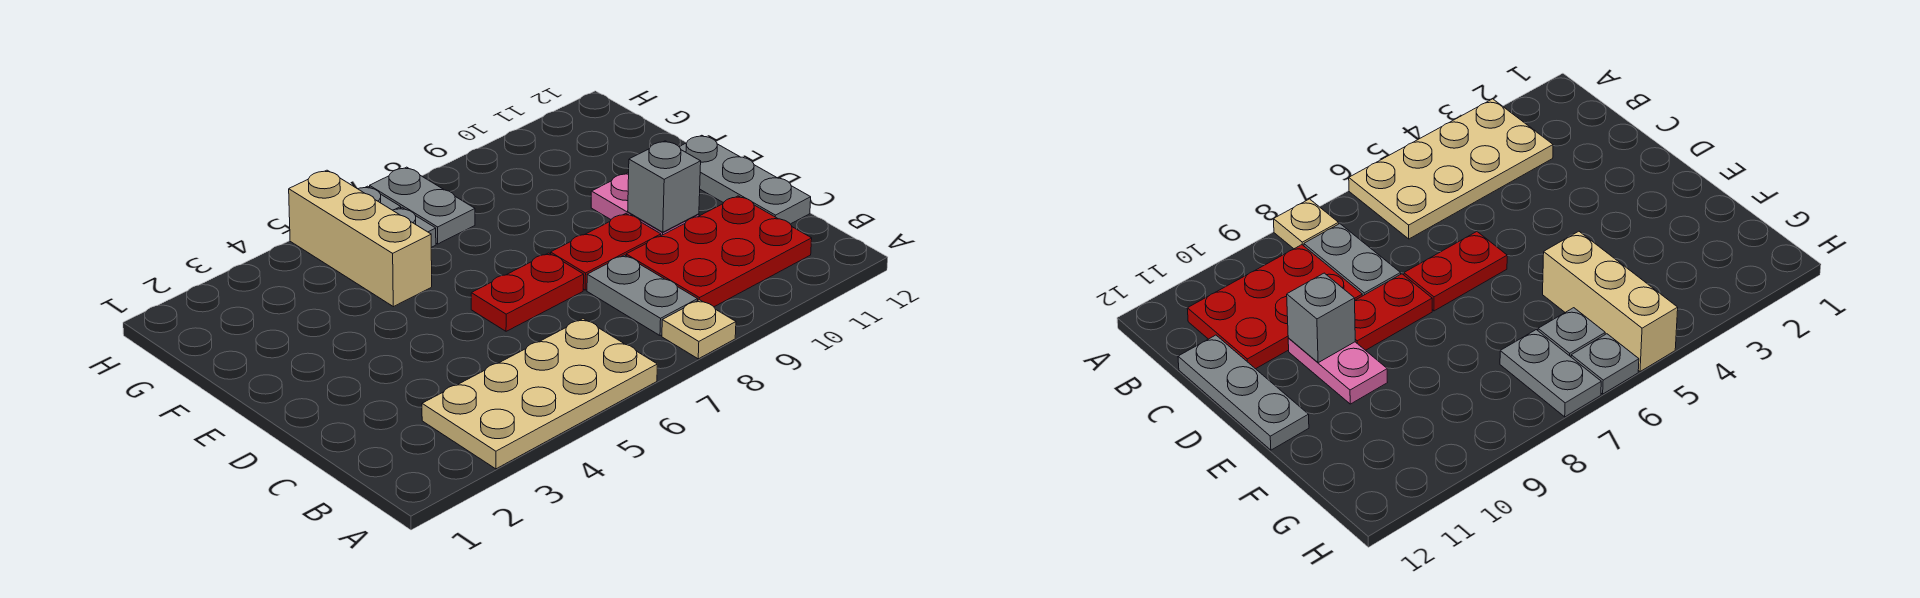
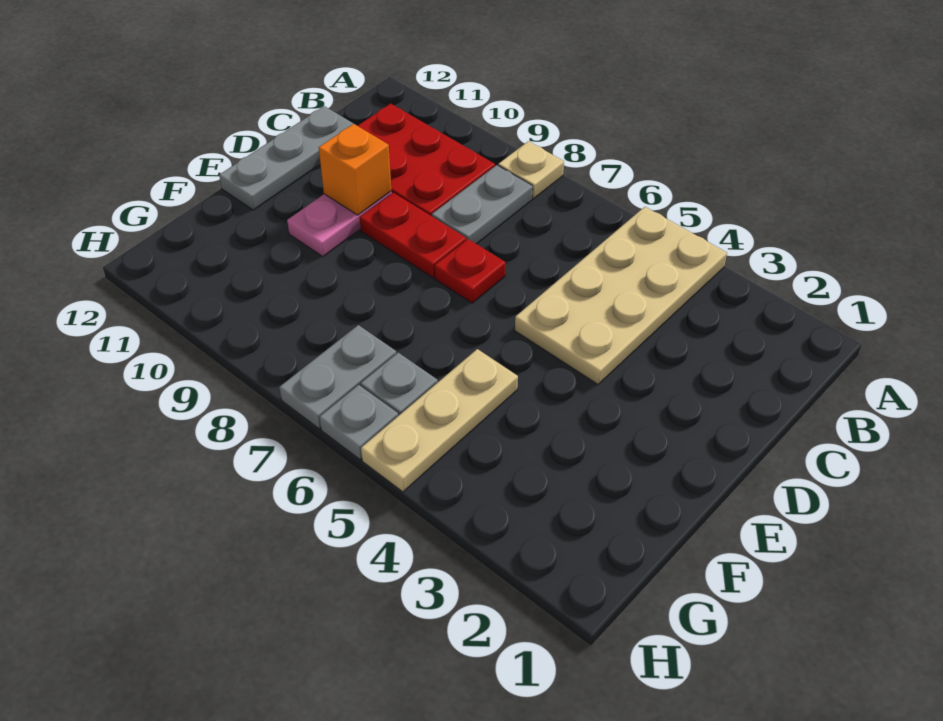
tan plate A3:B6 level 1 -> tan plate A4:D5 level 1
red plate D6:D7 level 1 -> red plate D7 level 1
grey brick D10 level 2 -> orange brick D10 level 2
tan brick F5:H5 level 1 -> tan plate F5:H5 level 1

